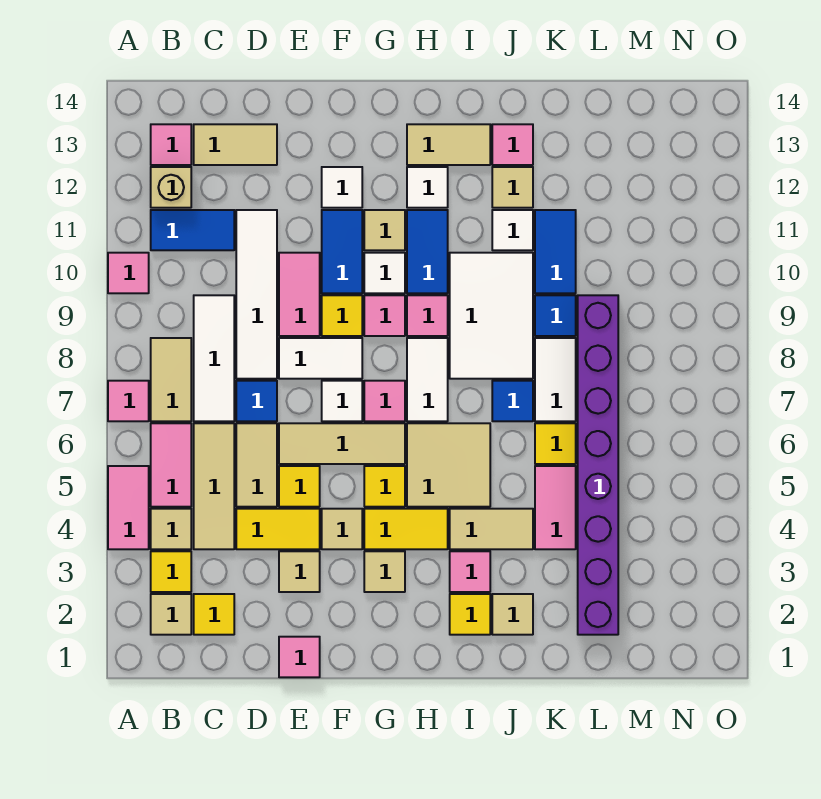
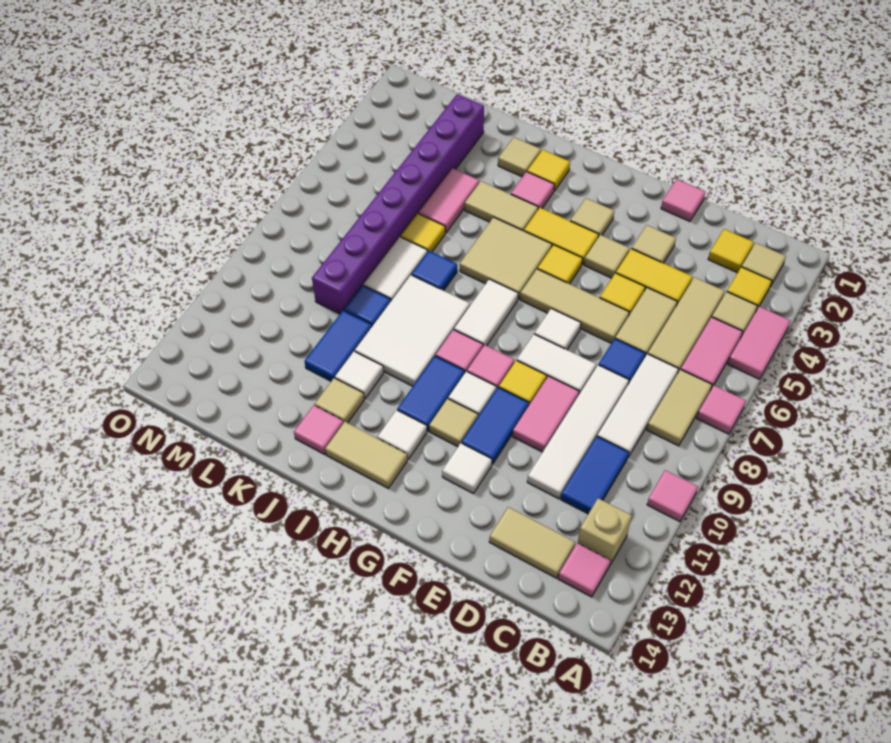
blue tile B11:C11 level 1 -> blue tile C10:C11 level 1
pink tile G7 level 1 -> none

